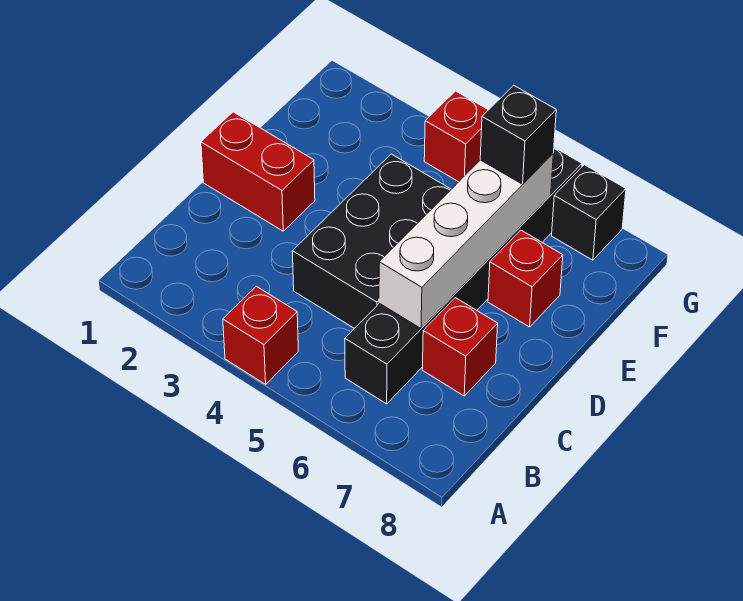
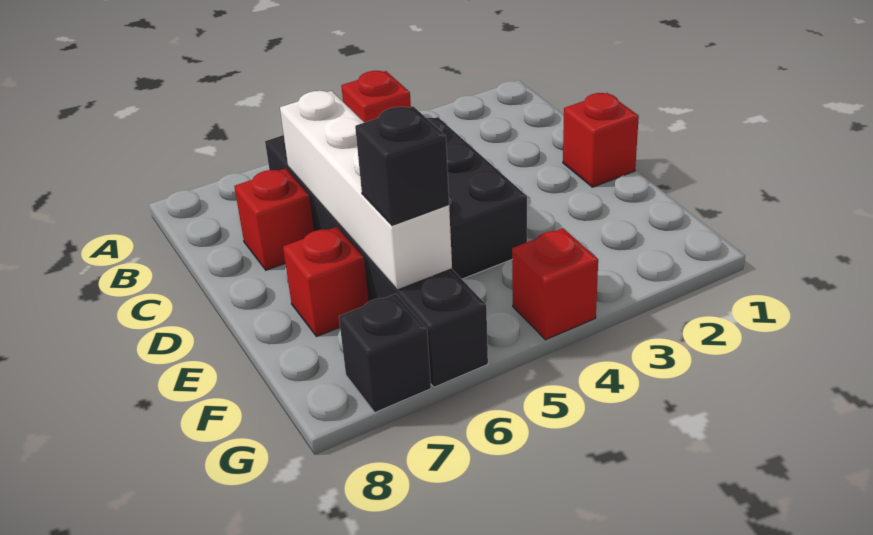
red brick D1:D2 level 1 -> red brick D1 level 1

